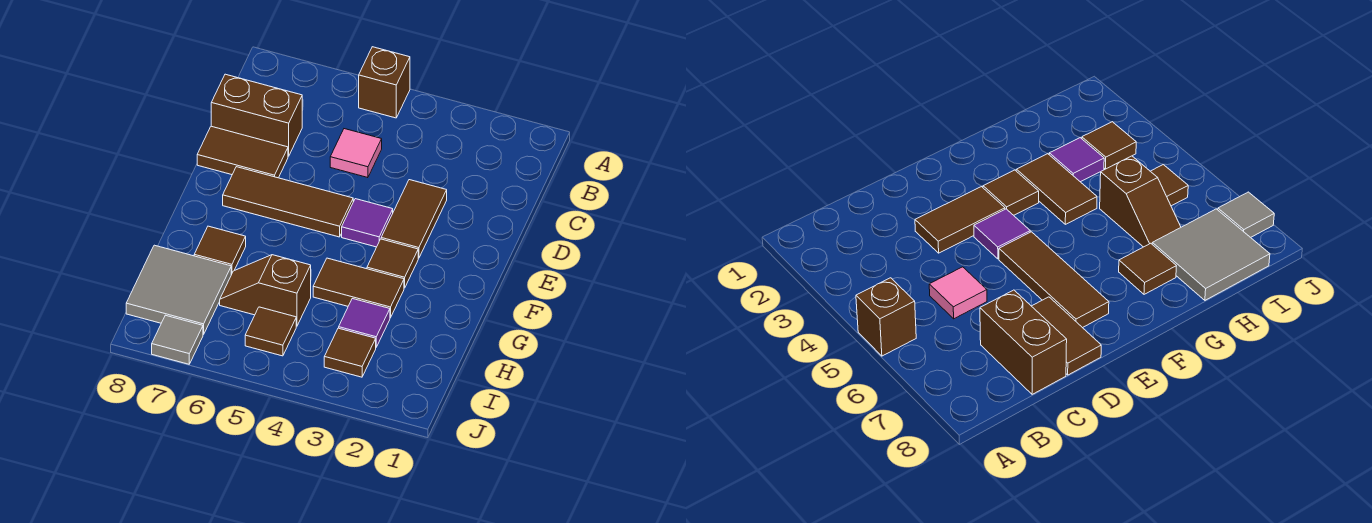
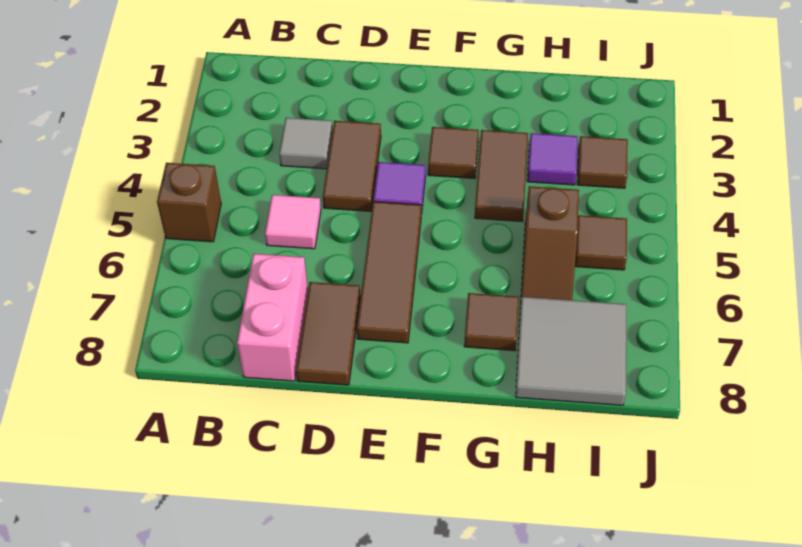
brown brick C7:C8 level 1 -> pink brick C7:C8 level 1
brown tile D3:E3 level 1 -> brown tile D3:D4 level 1
grey tile J7 level 1 -> grey tile C3 level 1

